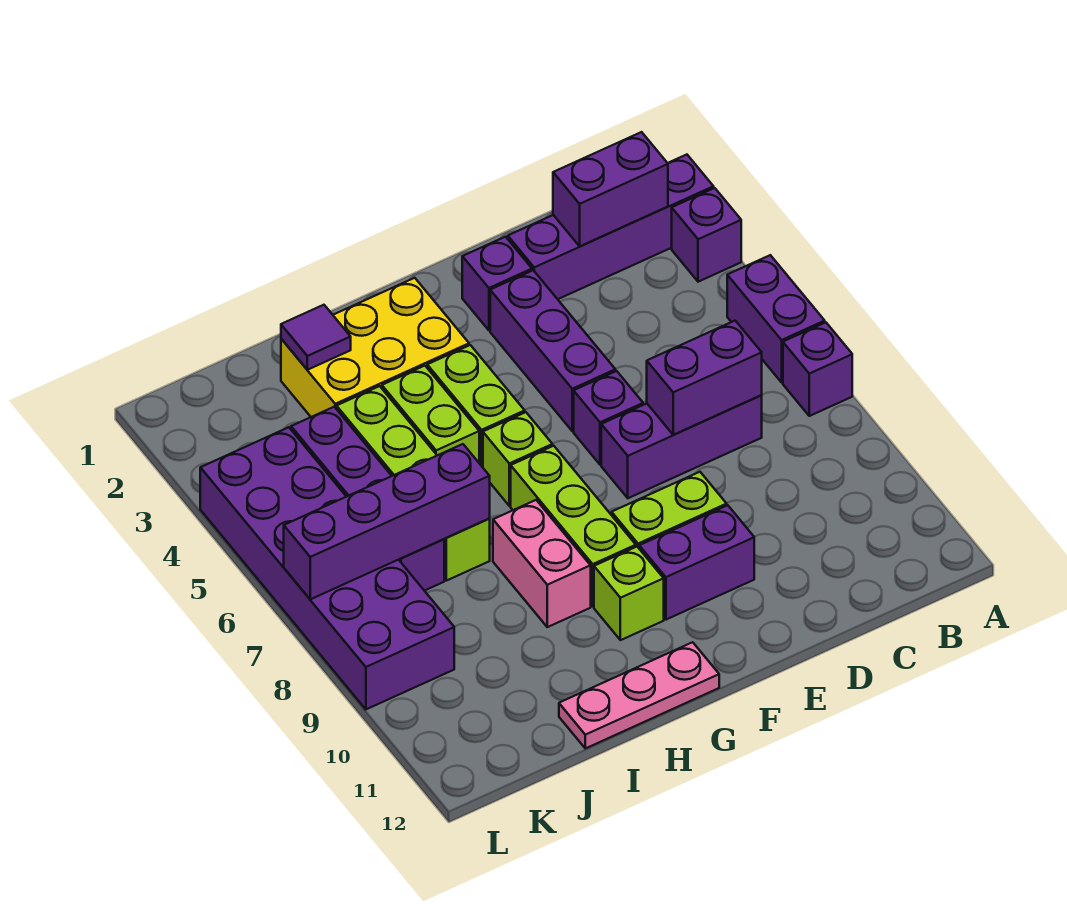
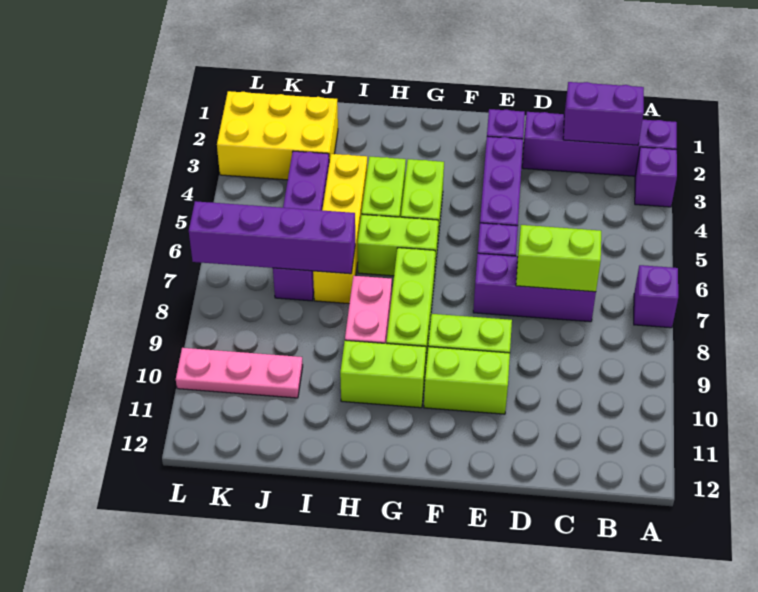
purple brick A5:A6 level 1 -> none
purple brick C7:D7 level 2 -> lime brick C7:D7 level 2
purple brick E10:F10 level 1 -> lime brick E10:F10 level 1
yellow brick G2:I3 level 1 -> yellow brick J2:L3 level 1
lime brick G6 level 1 -> lime brick G6:H6 level 1
lime brick G10 level 1 -> lime brick G10:H10 level 1
pink plate G12:I12 level 1 -> pink plate J10:L10 level 1
purple tile I2 level 2 -> none
lime brick I4:I7 level 1 -> yellow brick I4:I7 level 1
purple brick K4:L9 level 1 -> none

